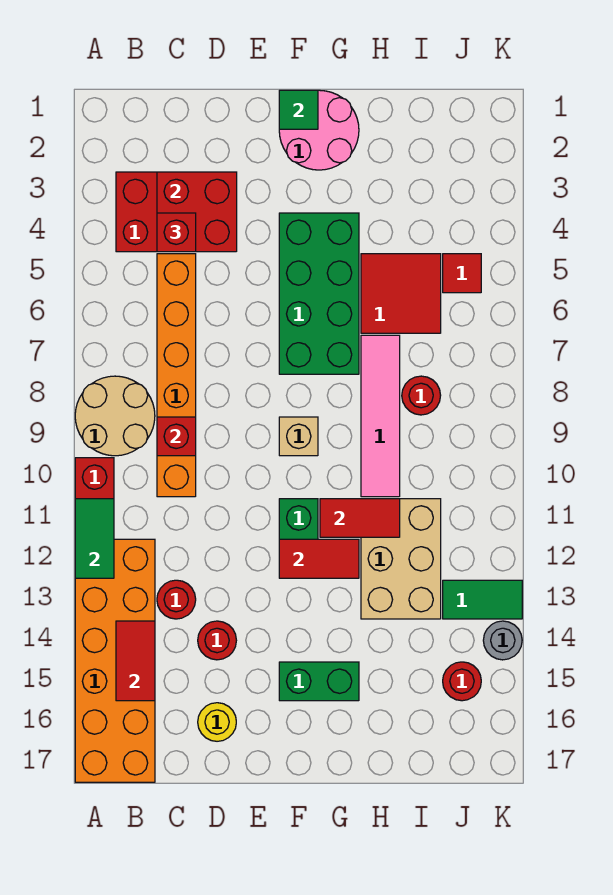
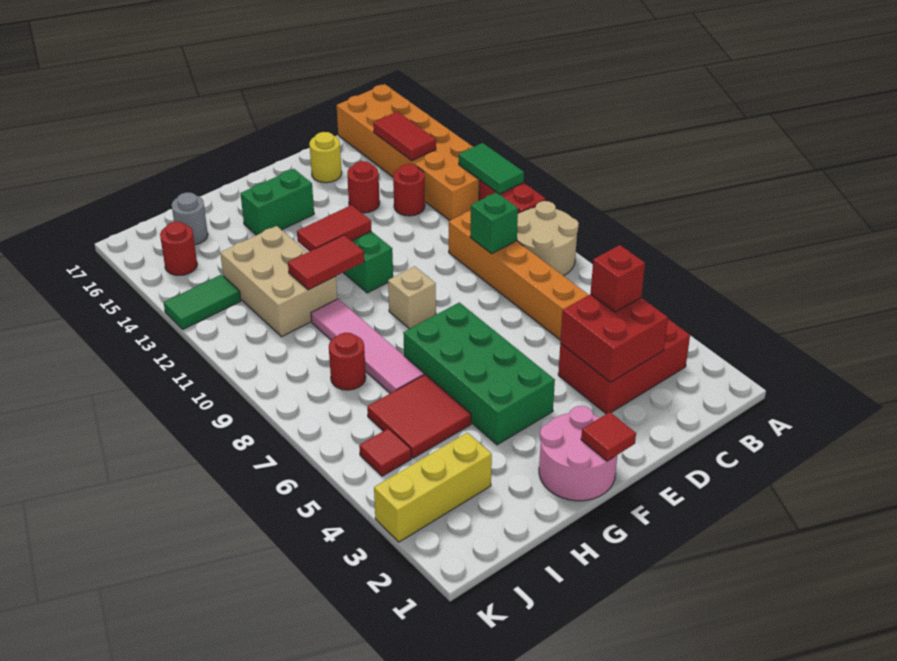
red brick C9 level 2 -> green brick C9 level 2
green tile F1 level 2 -> red tile F1 level 2
none -> yellow brick I3:K3 level 1
grey round brick K14 level 1 -> grey round brick I16 level 1

